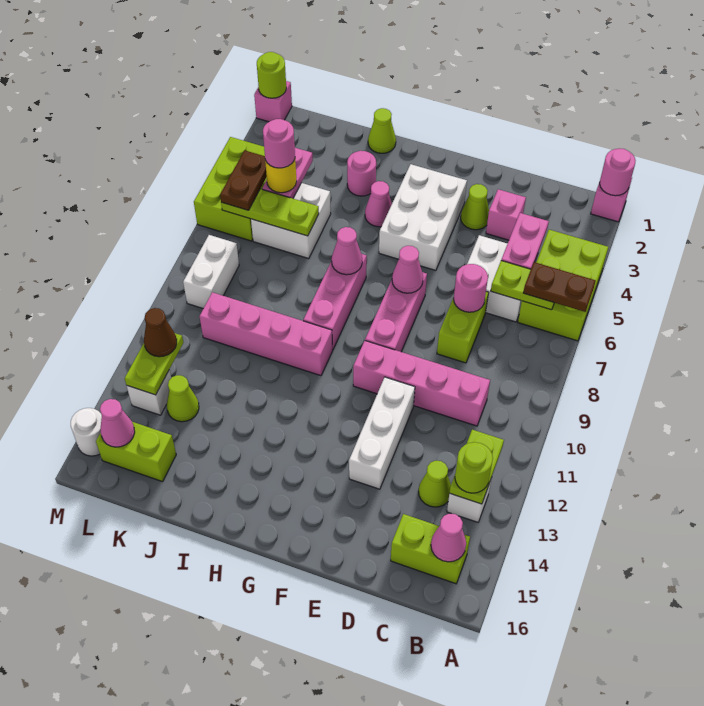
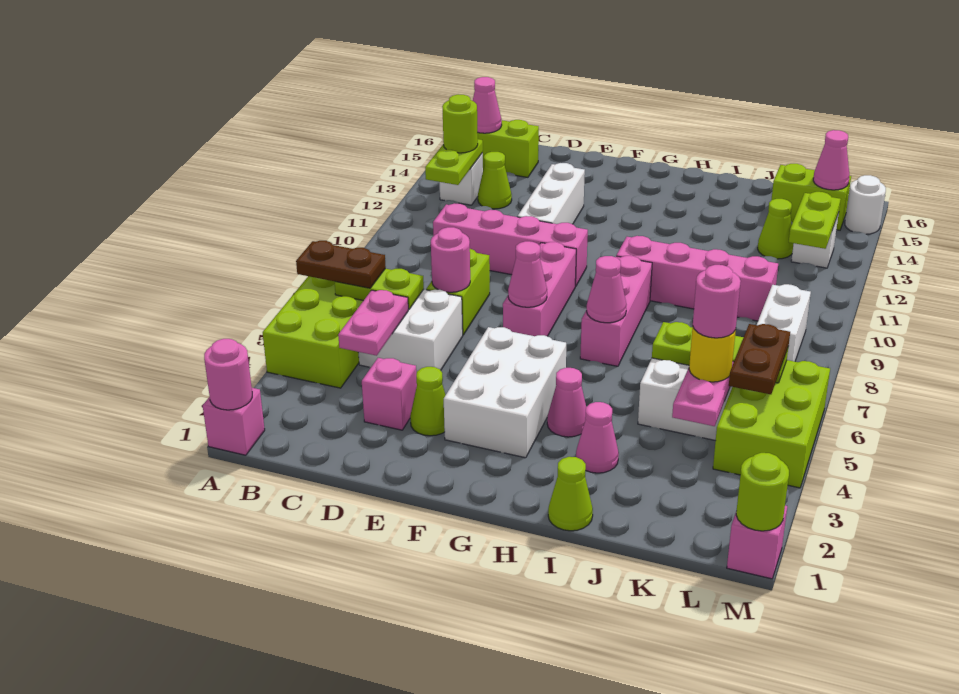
pink round brick I3 level 1 -> pink cone I3 level 1
brown cone L12 level 3 -> none

